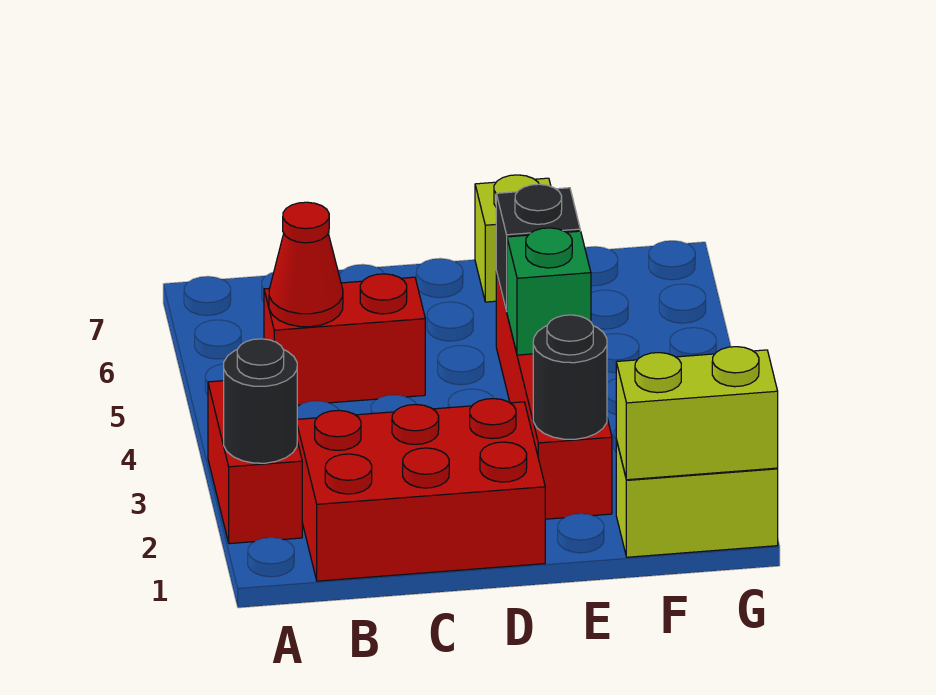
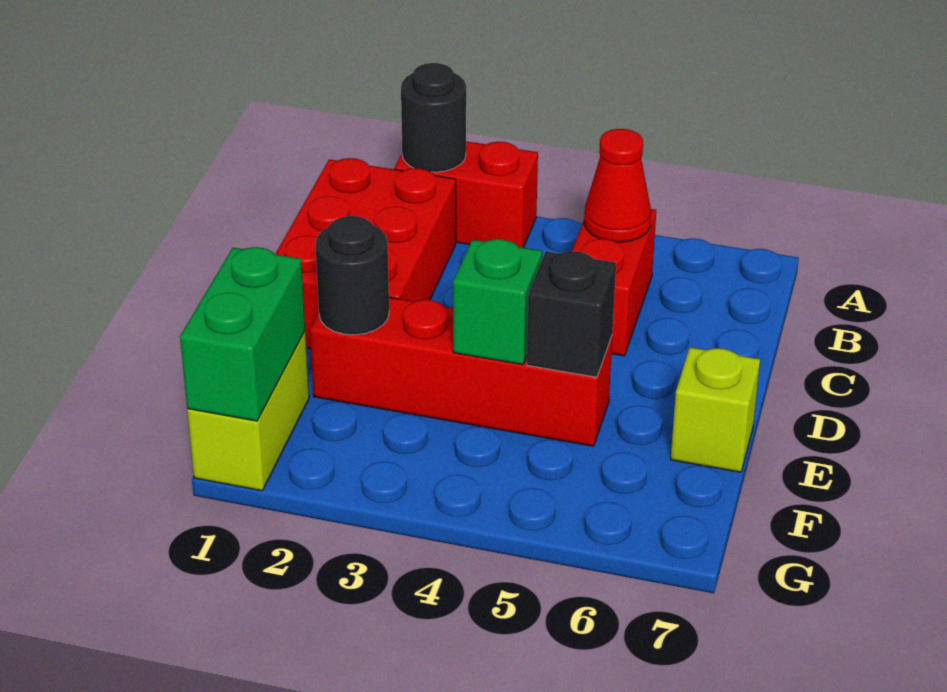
lime brick F1:G1 level 2 -> green brick F1:G1 level 2

